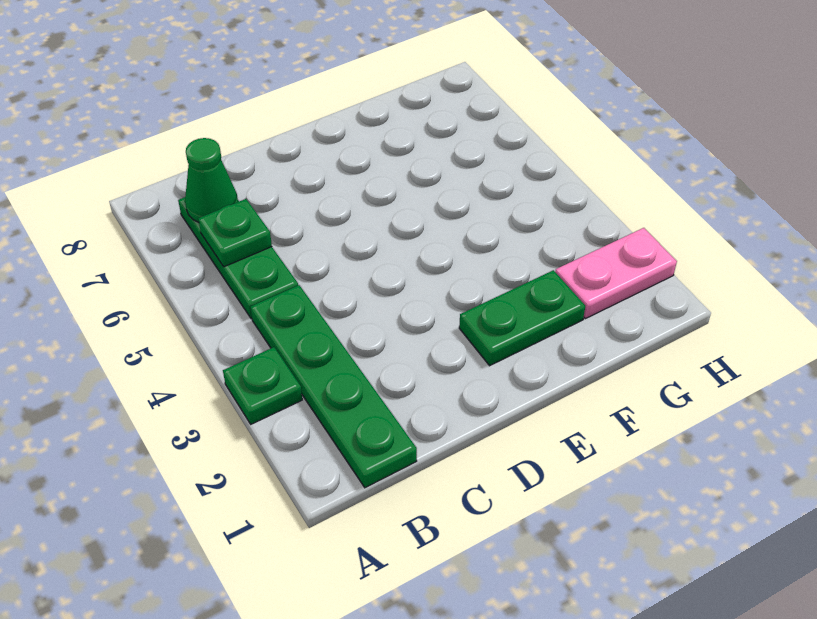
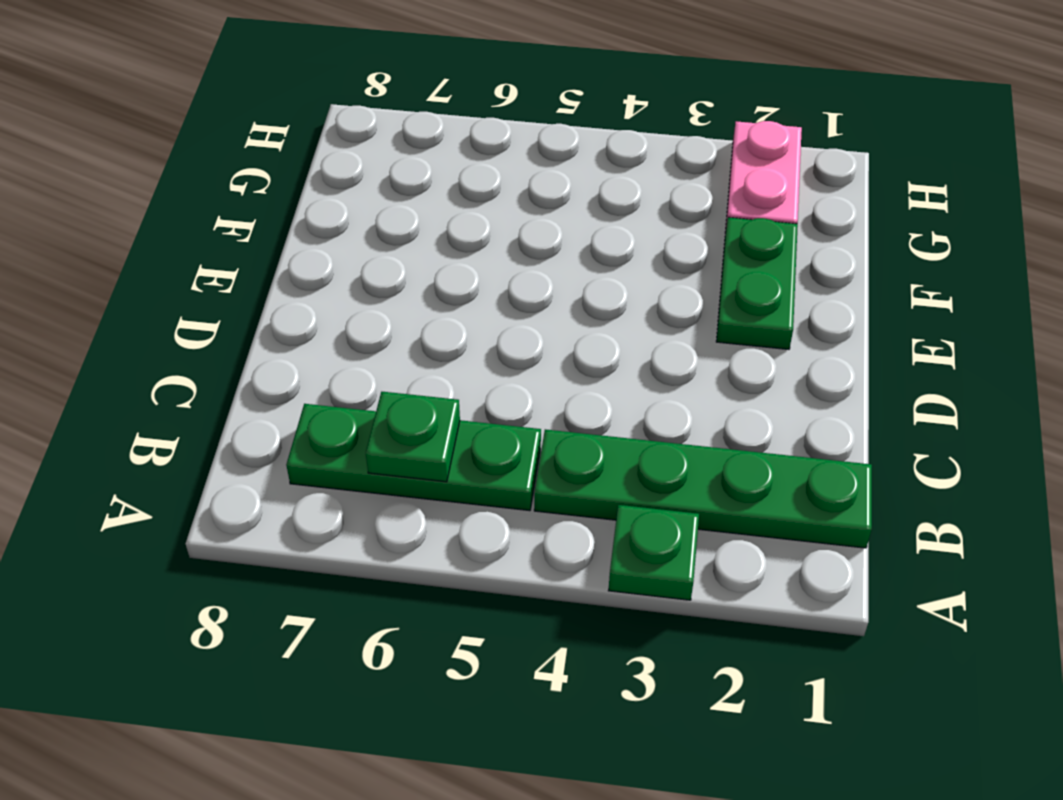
green cone B7 level 2 -> none

